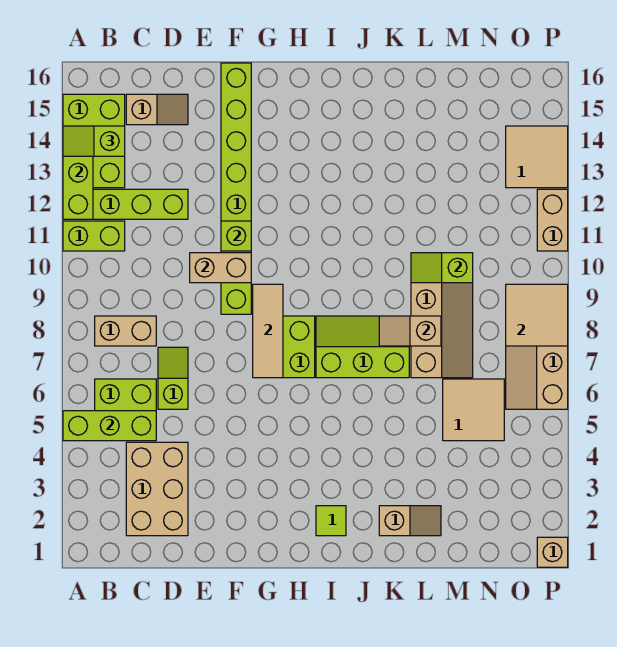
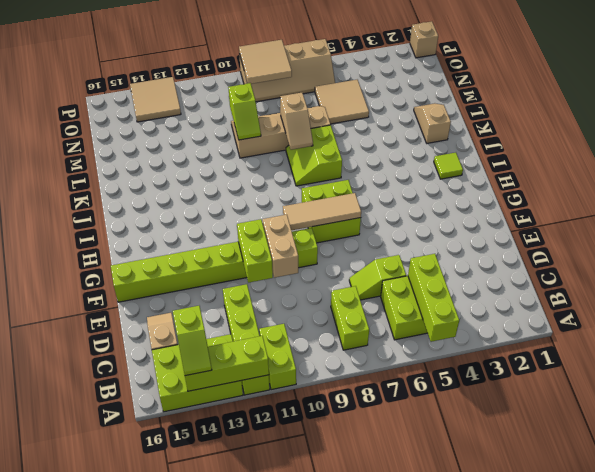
tan brick B8:C8 level 1 -> lime brick B8:C8 level 1
tan brick C2:D4 level 1 -> none
lime brick F11 level 2 -> lime brick E11:F11 level 2
lime slope I7:K8 level 1 top 7 -> lime slope J7:K8 level 1 top 7
tan brick P11:P12 level 1 -> none

